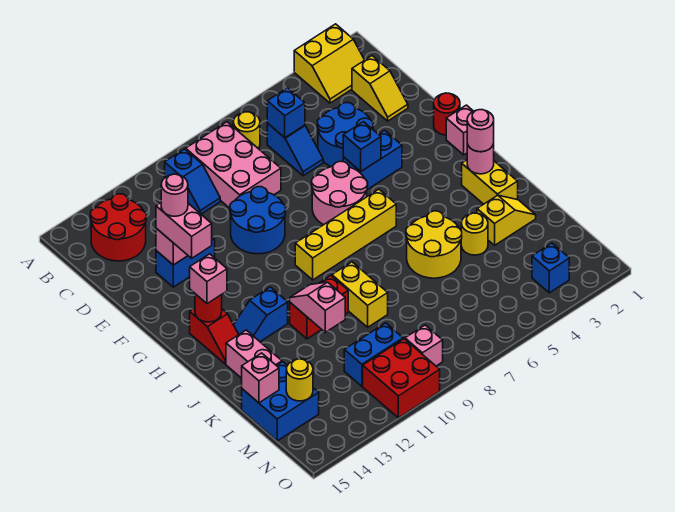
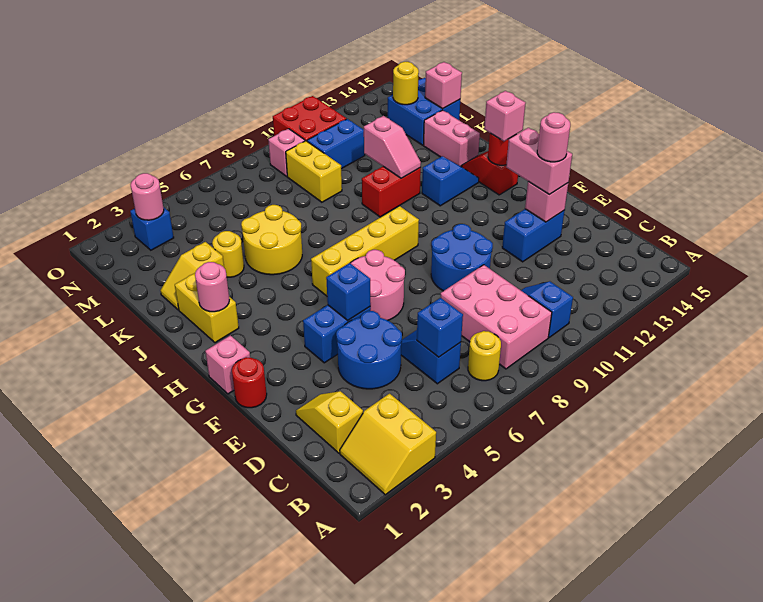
yellow slope A2:B3 level 1 top A -> yellow slope A2:B3 level 1 top 3
red round brick B13:C14 level 1 -> none
pink round brick I2 level 3 -> pink round brick N3 level 2
yellow brick J9:K9 level 1 -> yellow brick L9:M9 level 1

